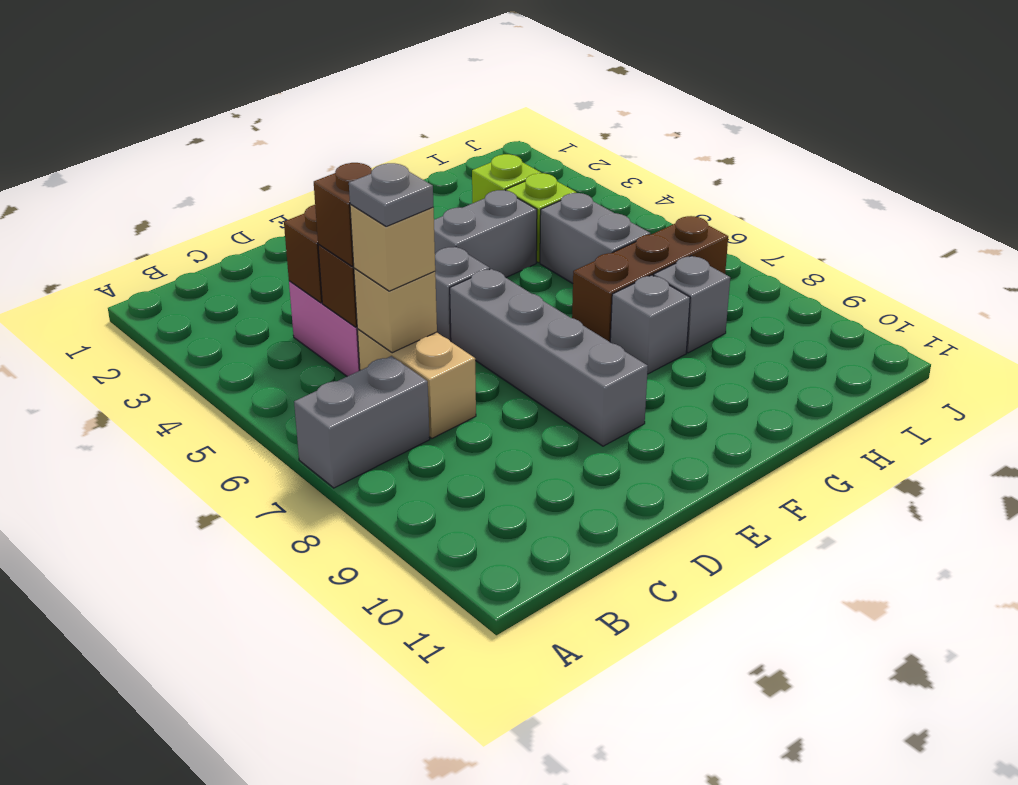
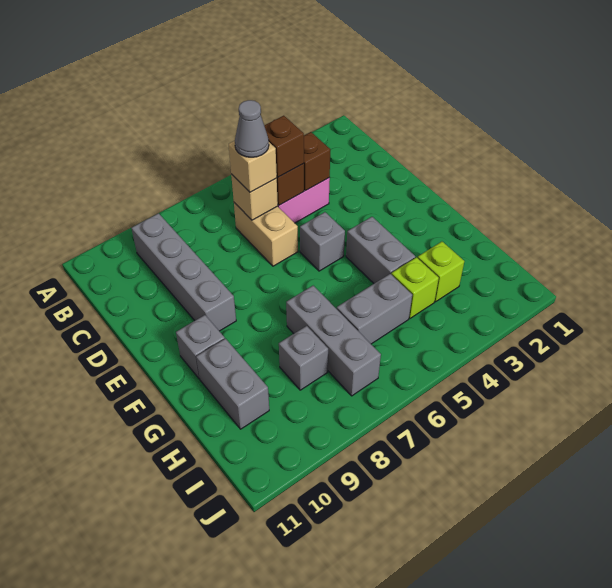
grey brick A7:B7 level 1 -> grey brick G10:H10 level 1
tan brick C6:C7 level 1 -> tan brick C6:D6 level 1
grey plate C6 level 4 -> grey cone C6 level 4
grey brick E6:E9 level 1 -> grey brick B9:E9 level 1
brown brick G7:I7 level 1 -> grey brick G7:I7 level 1
grey brick G8 level 1 -> grey brick F10 level 1

